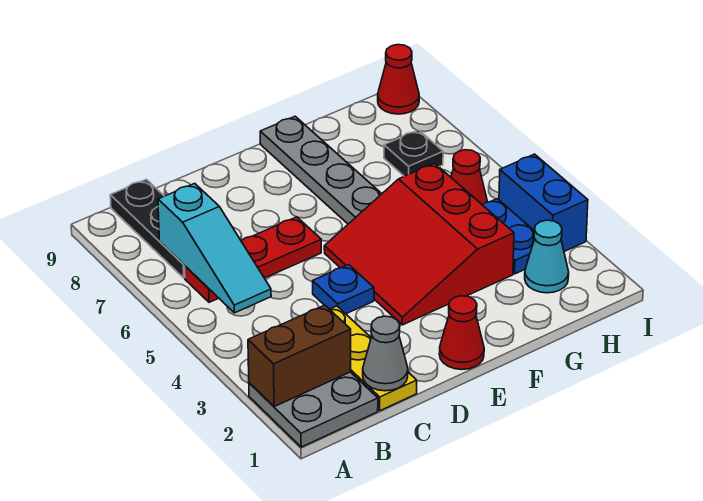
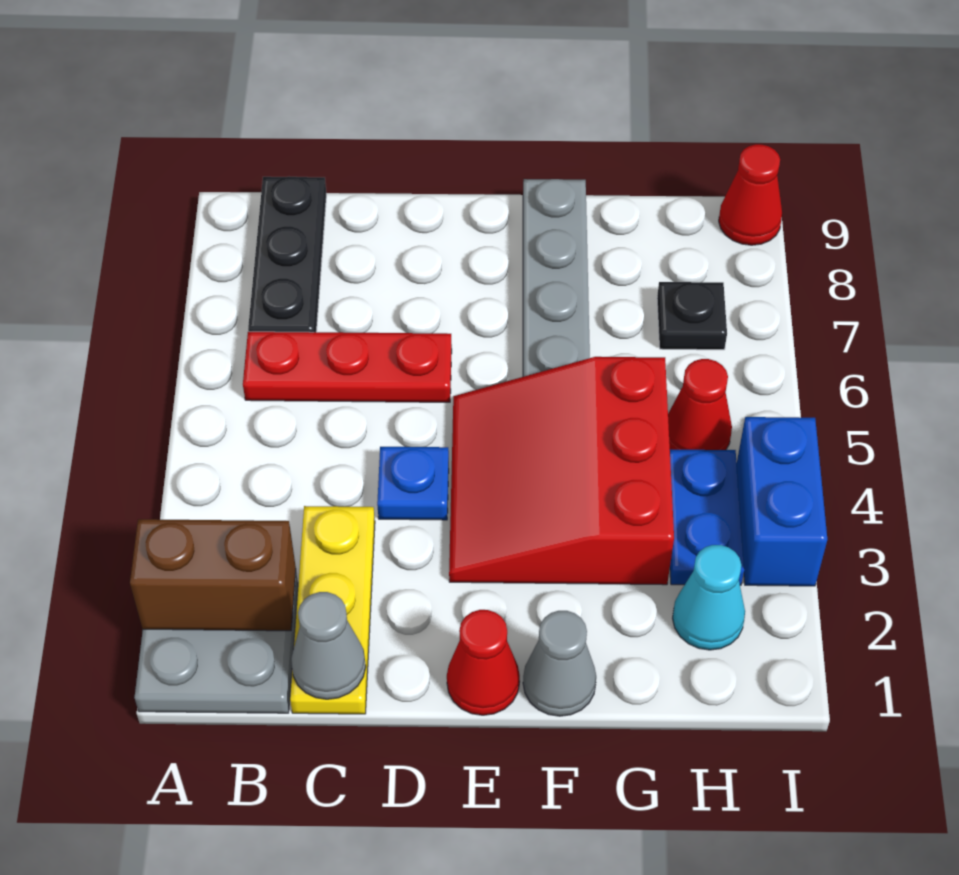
cyan slope B5:B7 level 2 top 7 -> none
none -> grey cone F1 level 1

